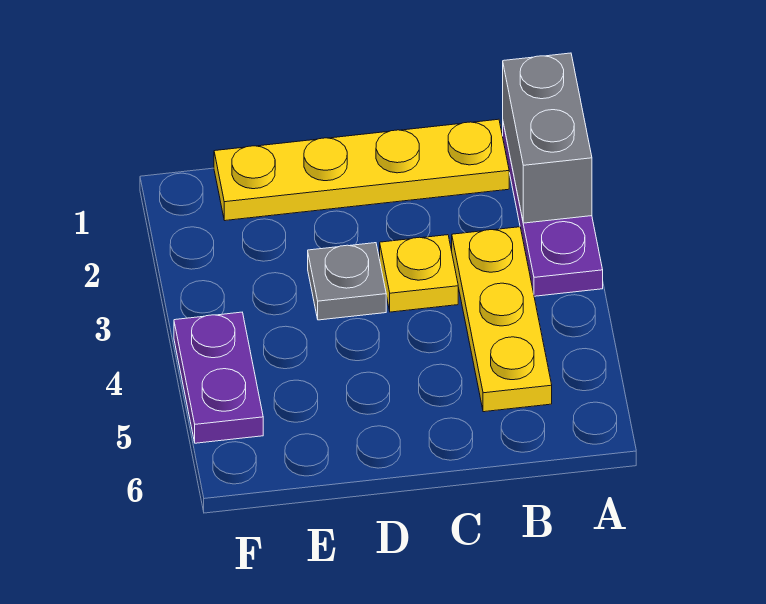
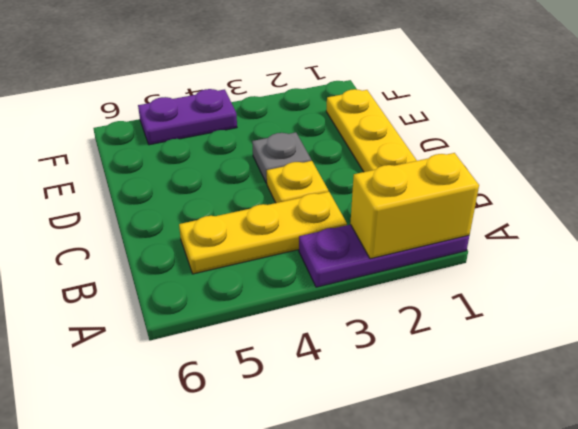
grey brick A1:A2 level 2 -> yellow brick A1:A2 level 2

